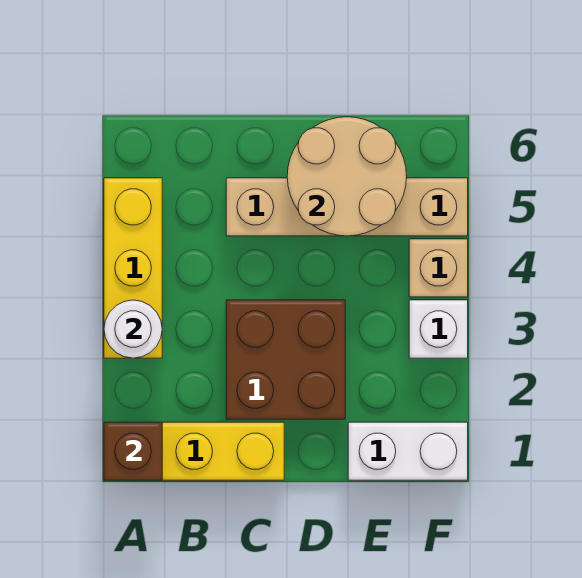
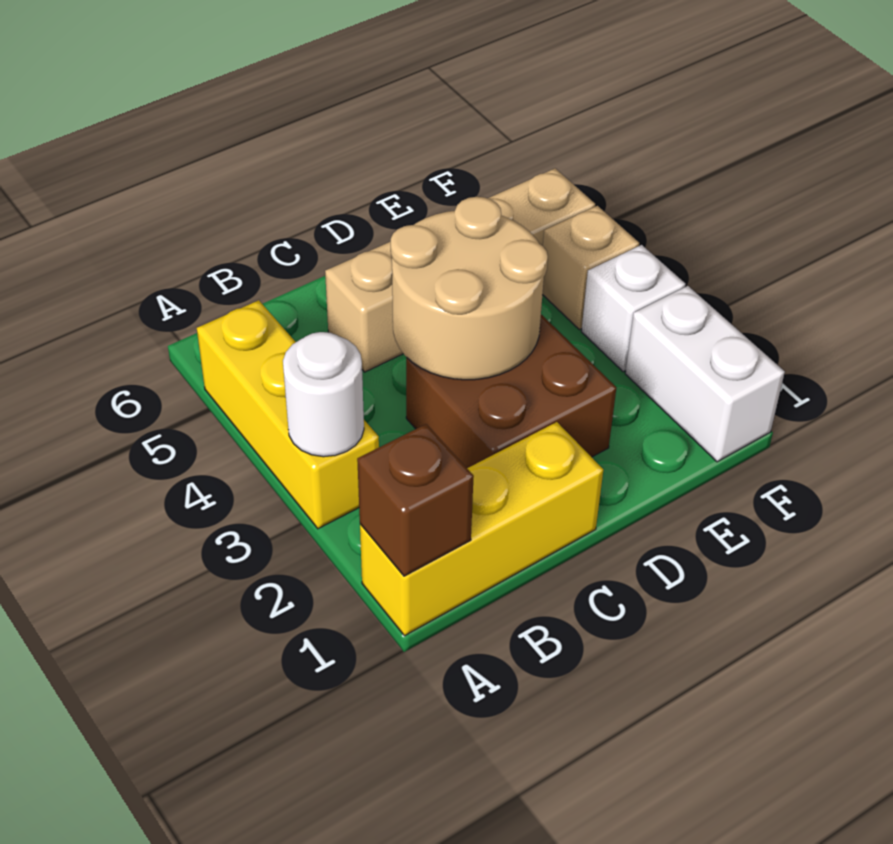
tan round brick D5:E6 level 2 -> tan round brick C3:D4 level 2
white brick E1:F1 level 1 -> white brick F1:F2 level 1

